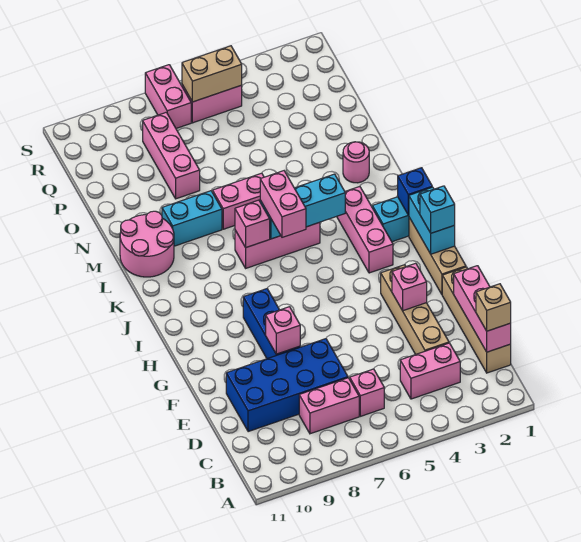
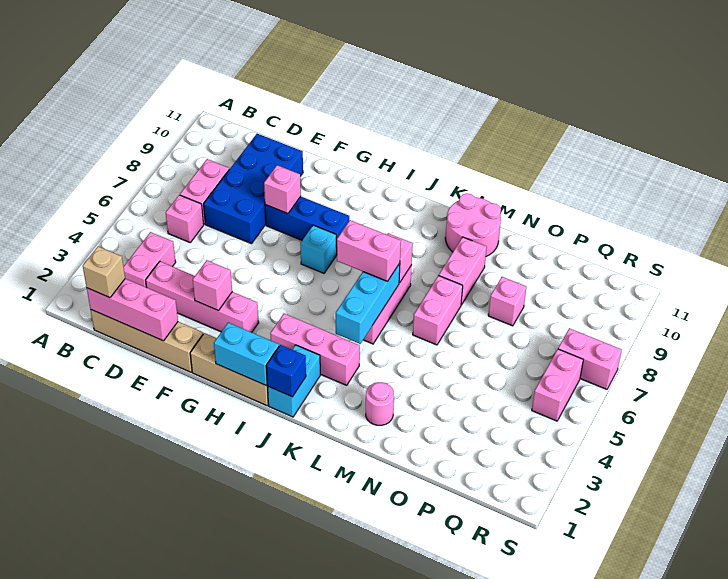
tan brick D3:G3 level 1 -> pink brick D3:G3 level 1
cyan brick H1 level 3 -> cyan brick H7 level 1
cyan brick M8:M9 level 1 -> pink brick M8:M9 level 1
pink brick O8:Q8 level 1 -> pink brick O8 level 1
tan brick R5:R6 level 2 -> none

